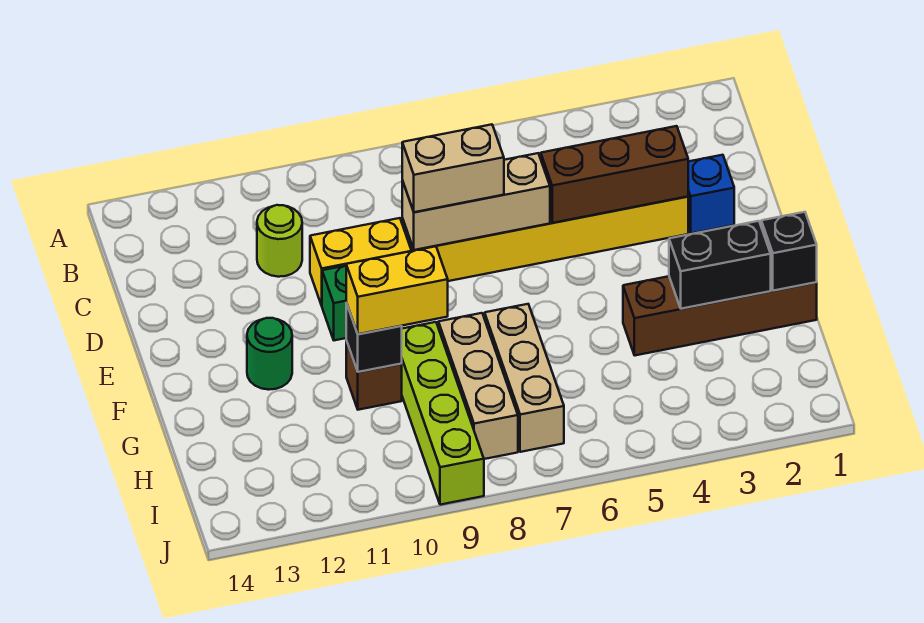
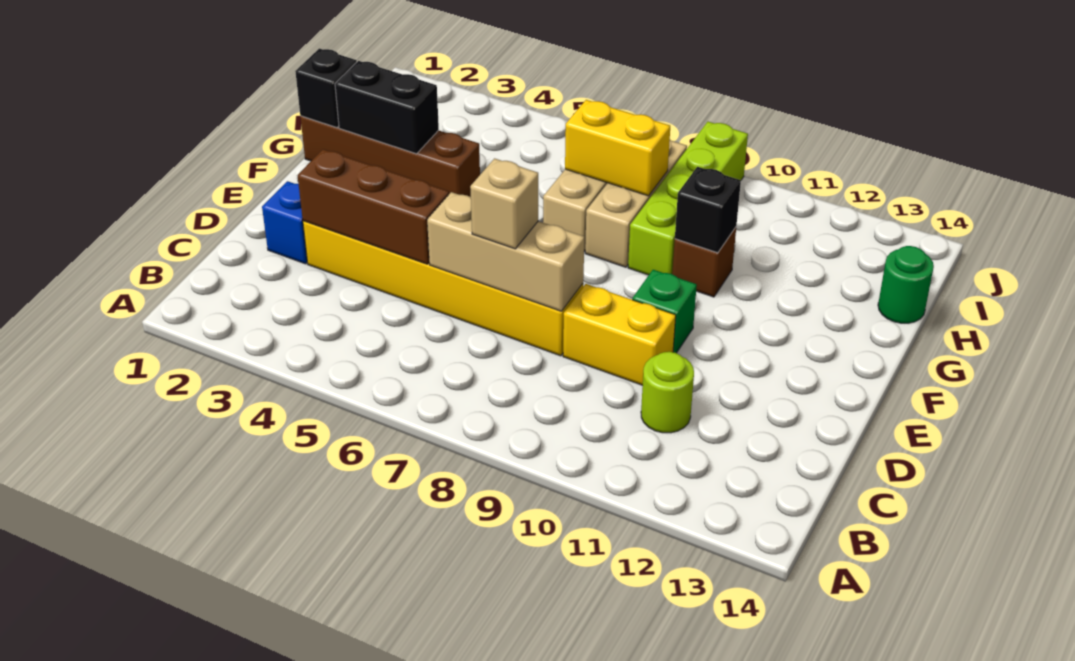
tan brick D7:D8 level 3 -> tan brick D7 level 3
green round brick F12 level 1 -> green round brick H14 level 1
yellow brick G9:G10 level 3 -> yellow brick H7:H8 level 2

